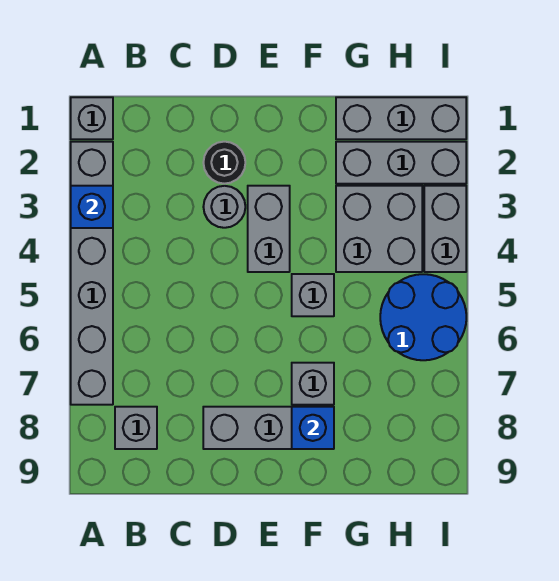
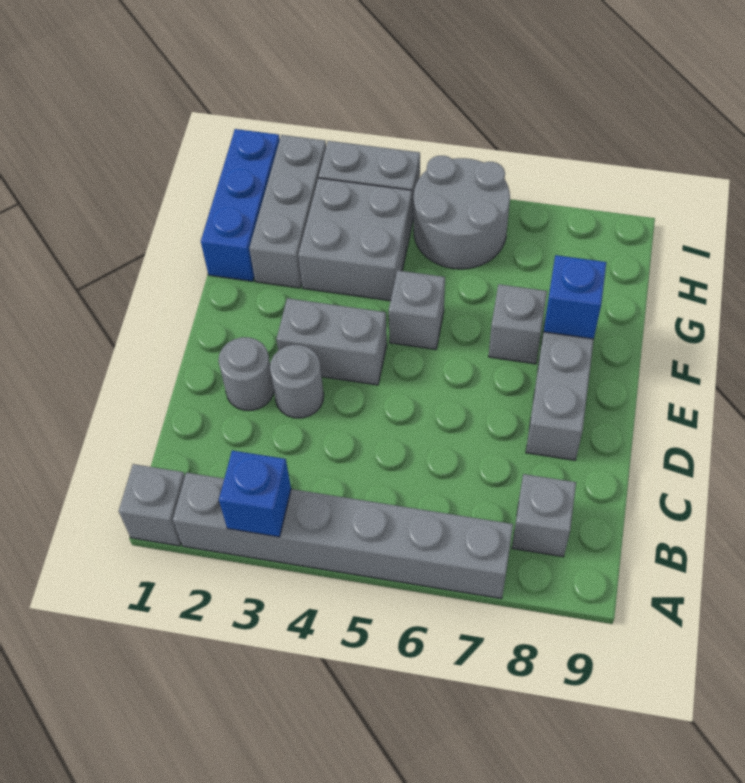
black round brick D2 level 1 -> grey round brick D2 level 1
grey brick G1:I1 level 1 -> blue brick G1:I1 level 1
blue round brick H5:I6 level 1 -> grey round brick H5:I6 level 1

